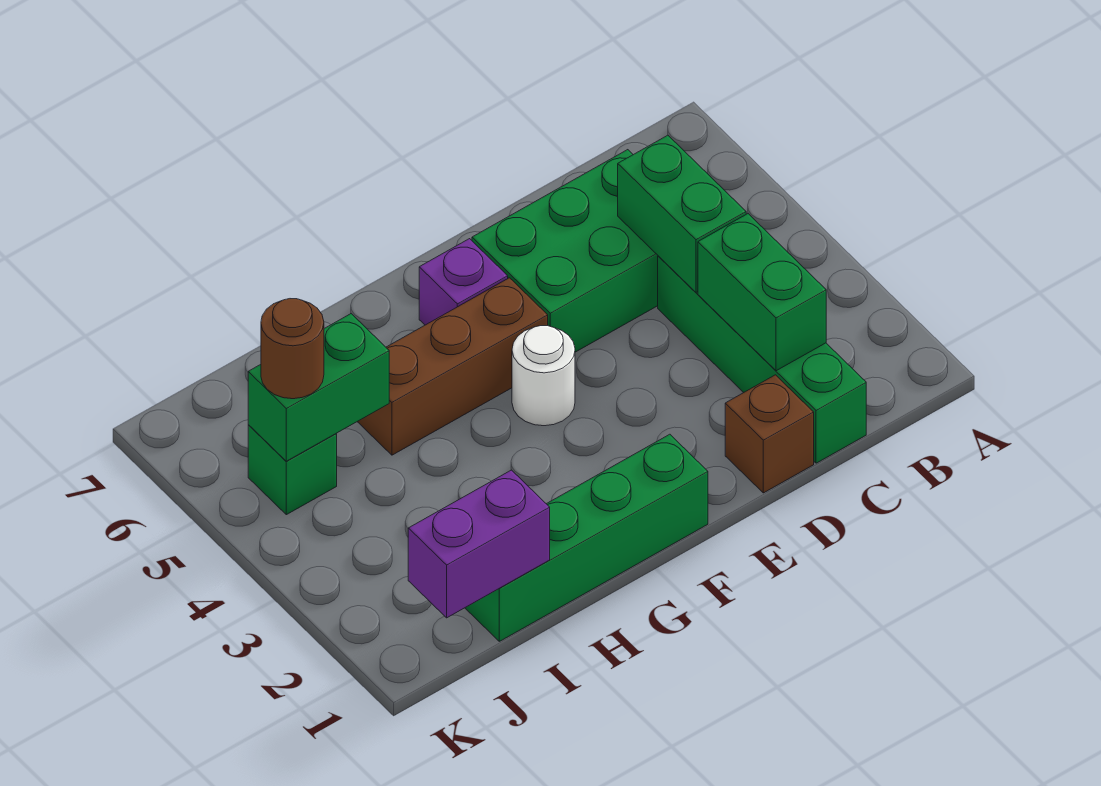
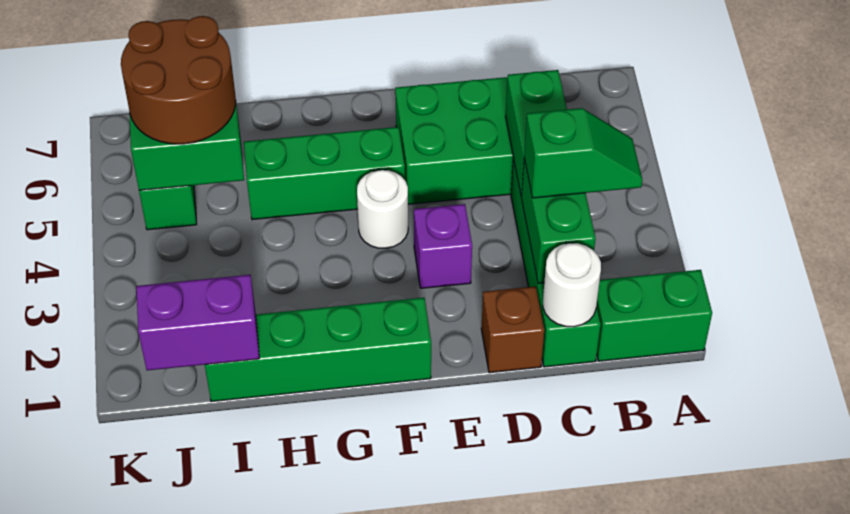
none -> green brick A1:B1 level 1
none -> green slope B3:C3 level 3 top C
none -> white round brick C1 level 2
brown brick F5:H5 level 1 -> green brick F5:H5 level 1
purple brick F6 level 1 -> purple brick E3 level 1
brown round brick J5 level 3 -> brown round brick I5:J6 level 3

